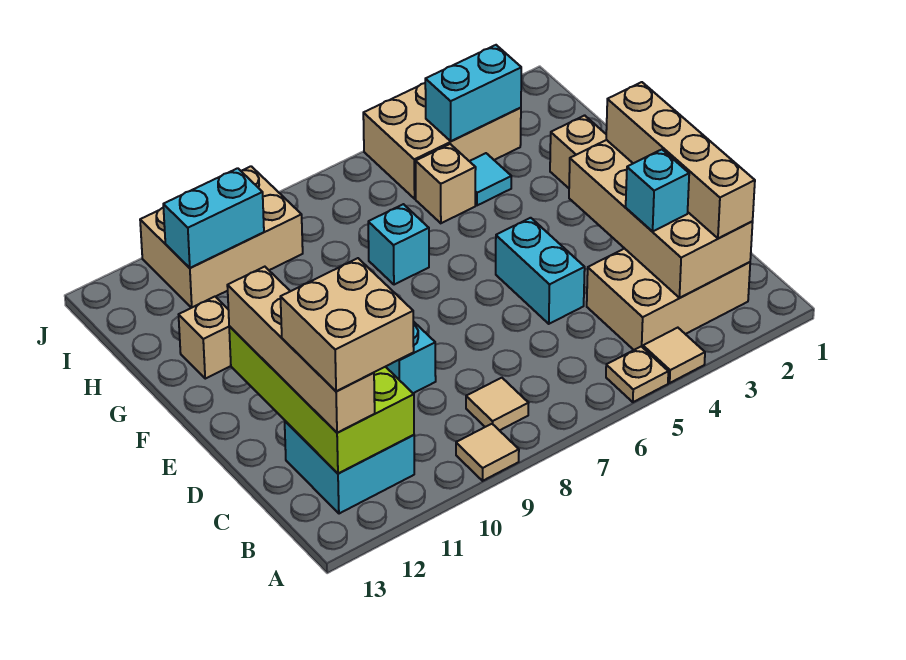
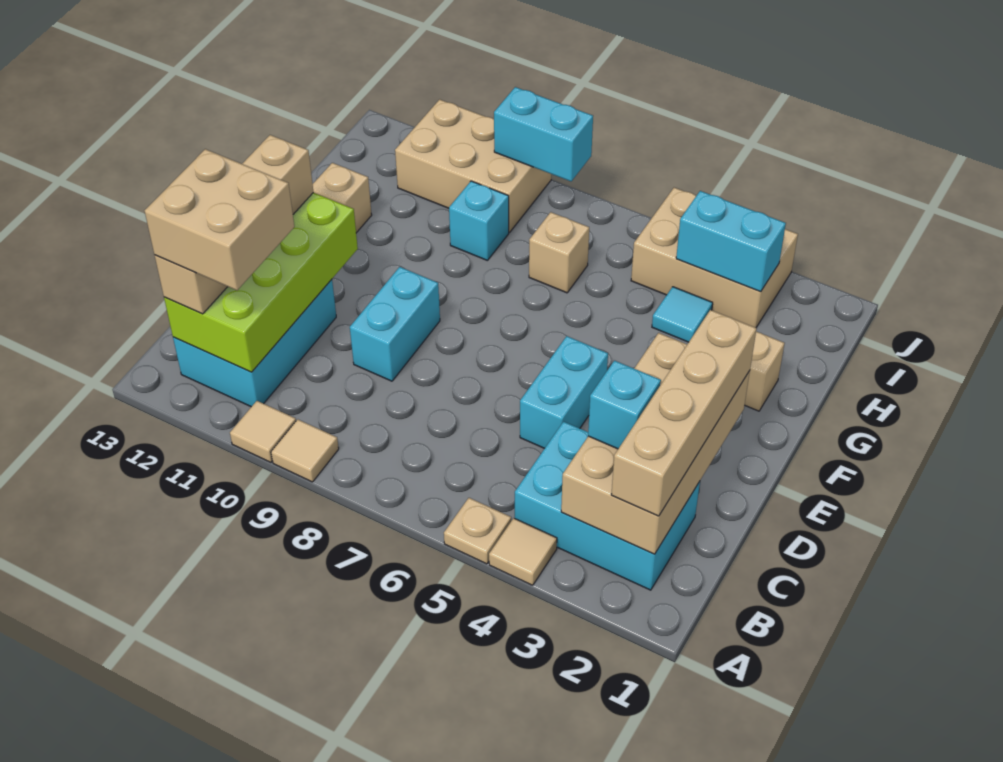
tan brick B2:C4 level 1 -> cyan brick B2:C4 level 1
tan tile B8 level 1 -> tan tile A10 level 1
cyan brick B11:C12 level 1 -> cyan brick B11:D12 level 1
cyan brick G7 level 1 -> cyan brick H9 level 1
tan brick H5 level 1 -> tan brick H7 level 1
cyan brick I10:I11 level 2 -> cyan brick J8:J9 level 2

